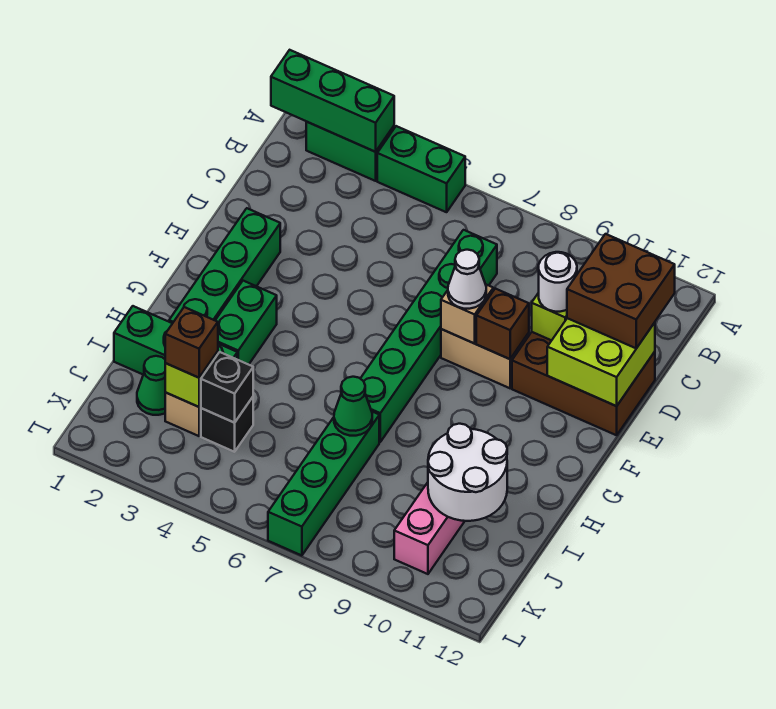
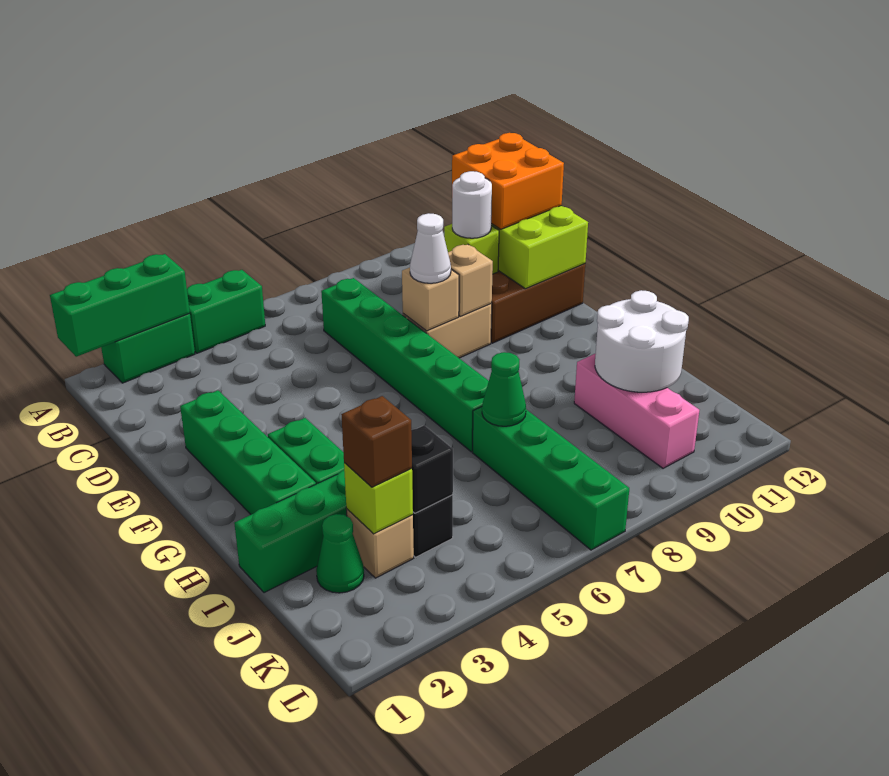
brown brick C11:D12 level 3 -> orange brick C11:D12 level 3
brown brick E9 level 2 -> tan brick E9 level 2

